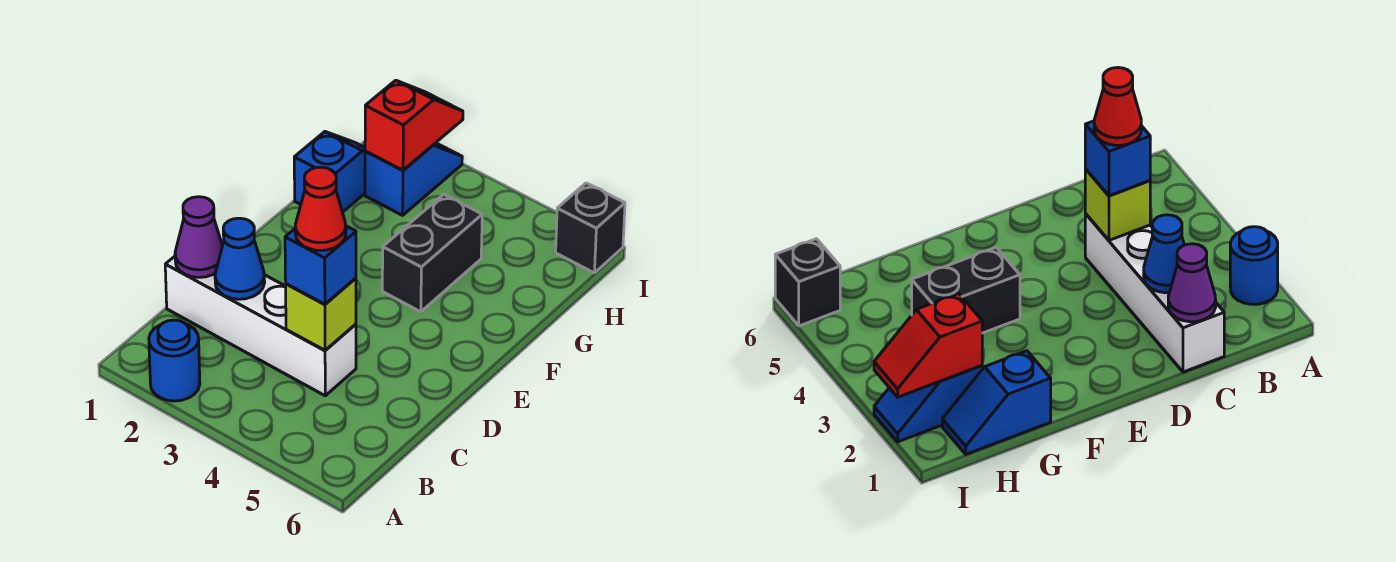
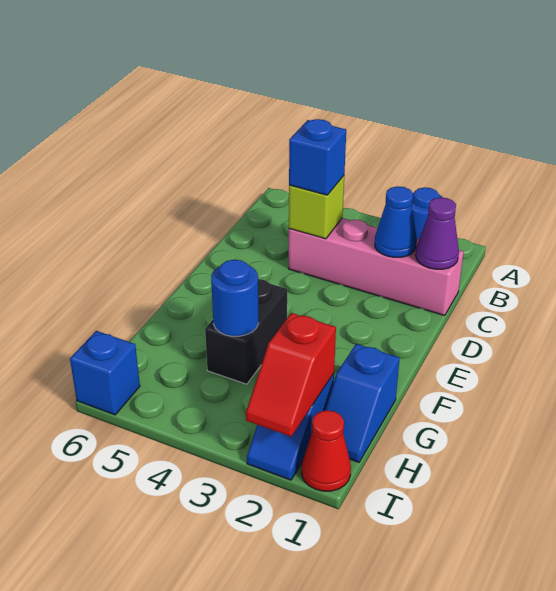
white brick C1:C4 level 1 -> pink brick C1:C4 level 1
red cone C4 level 4 -> red cone I1 level 1
none -> blue round brick G4 level 2
black brick I6 level 1 -> blue brick I6 level 1

